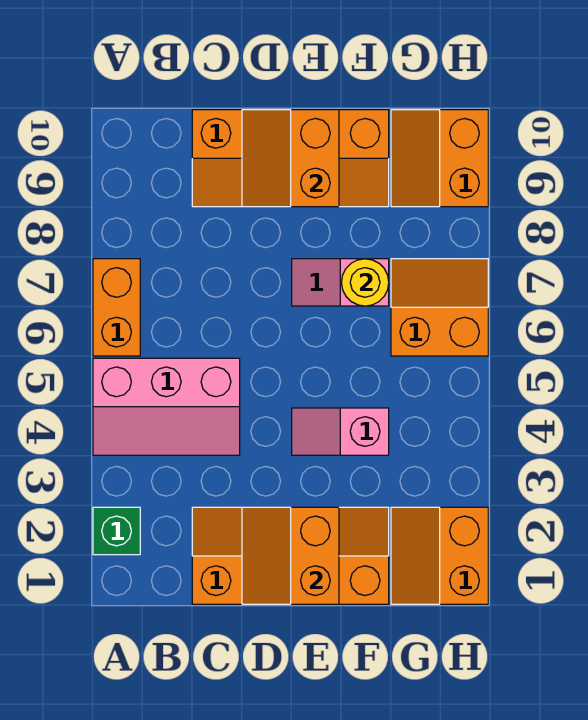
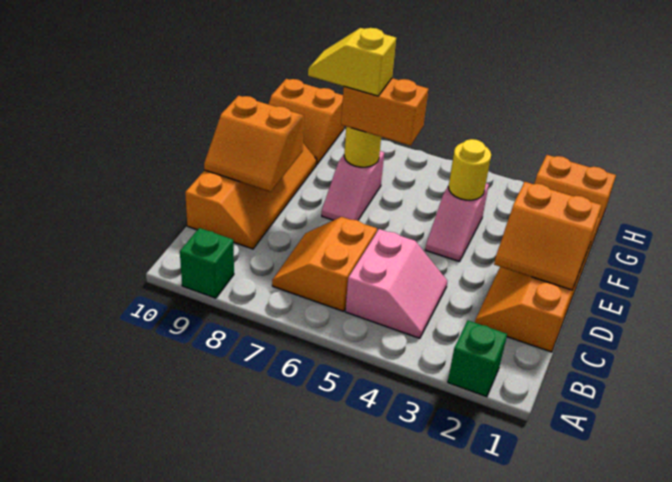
pink slope A4:C5 level 1 top 5 -> pink slope B4:C5 level 1 top 5
orange brick A6:A7 level 1 -> orange brick F6:F7 level 3
none -> green brick A9 level 1
none -> yellow round brick F4 level 2
none -> yellow slope F7:F8 level 4 top 7
orange slope G6:H7 level 1 top 6 -> orange slope B6:C7 level 1 top 6

